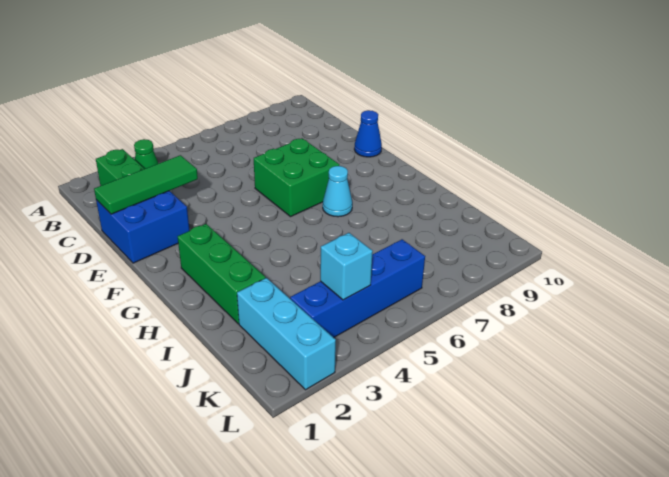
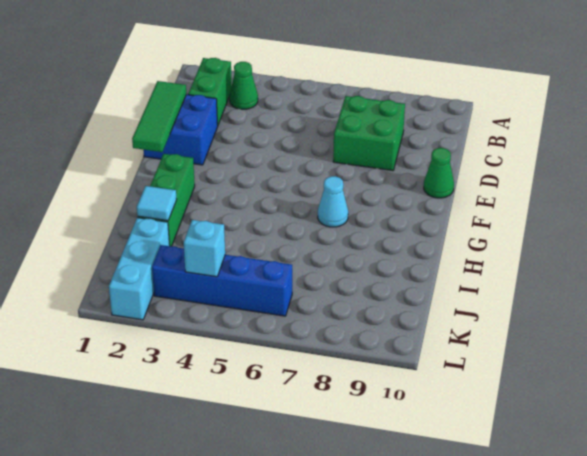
green tile D1:D3 level 2 -> green tile D1:F1 level 2
green brick E6:F7 level 1 -> green brick C7:D8 level 1
blue cone E10 level 1 -> green cone E10 level 1
none -> cyan tile I2 level 2

